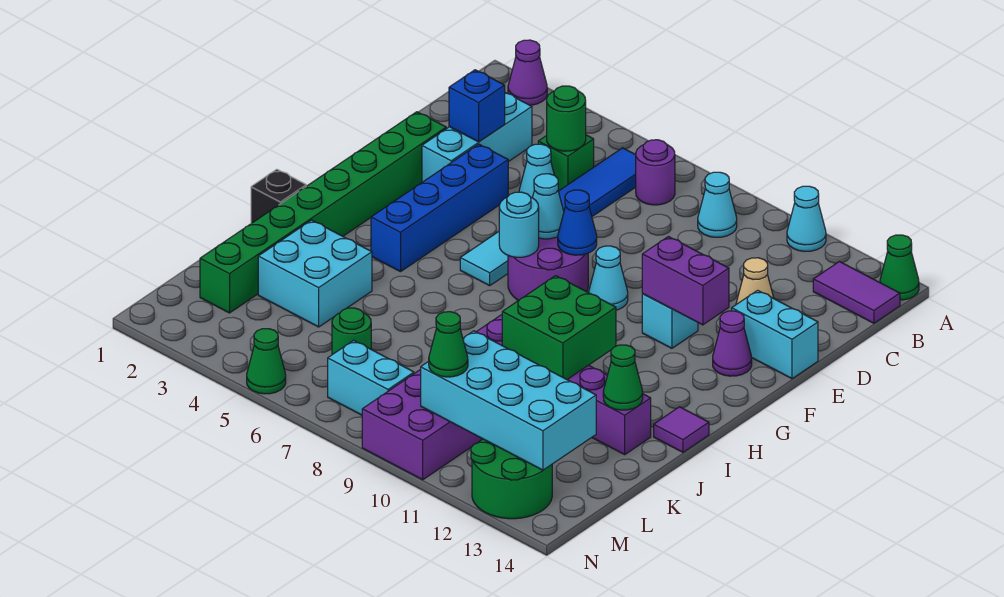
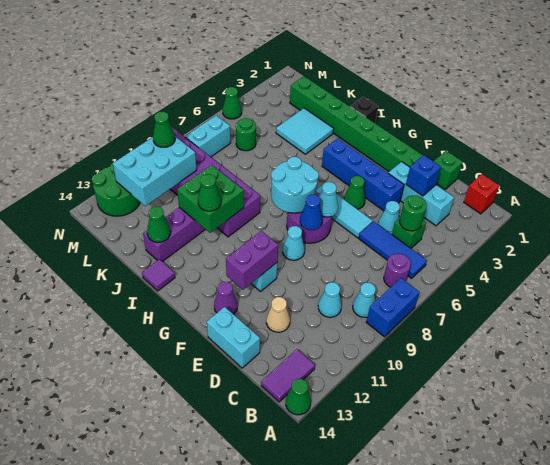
purple cone A2 level 1 -> none
none -> blue brick A8:A9 level 1
cyan cone A11 level 1 -> cyan cone C10 level 1
none -> red brick B1 level 1
none -> green brick D1 level 1
cyan brick E13:E14 level 1 -> cyan brick D14:E14 level 1
none -> green cone F5 level 1
cyan round brick G7 level 2 -> cyan round brick G7:H8 level 2
none -> green cone I11 level 3
cyan brick J3:K4 level 1 -> cyan tile J3:K4 level 1
cyan brick L10:M13 level 2 -> cyan brick L10:M12 level 2

